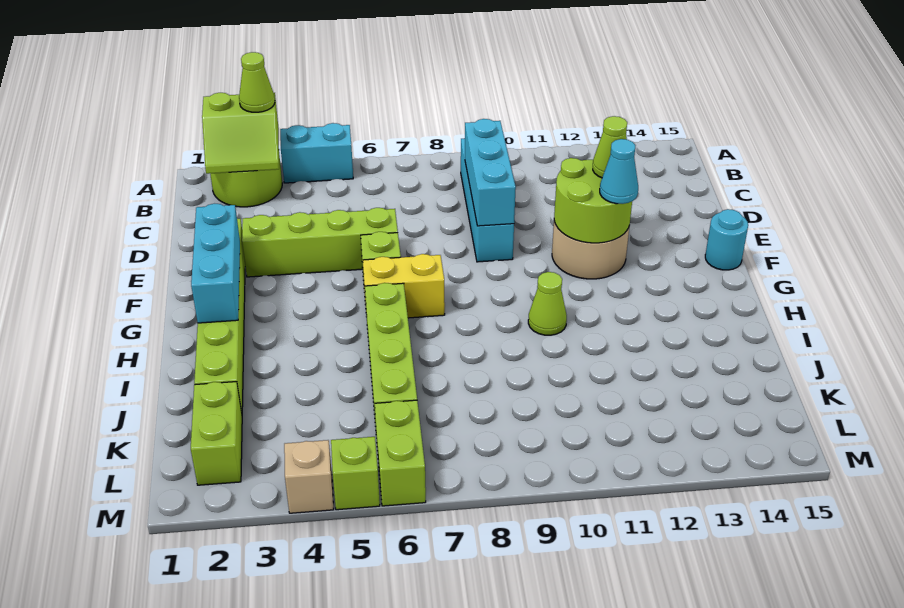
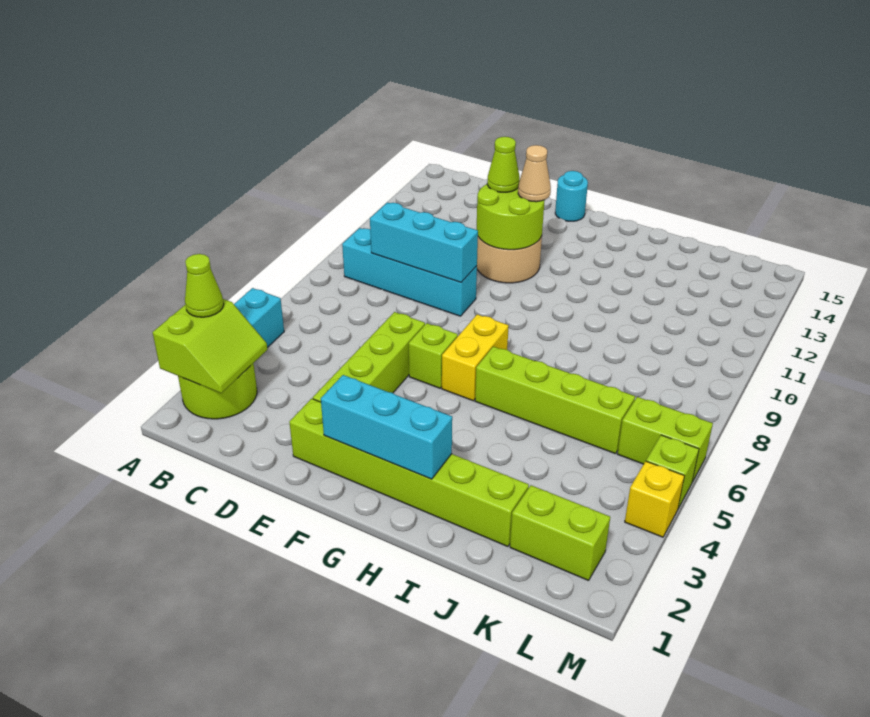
cyan cone F12 level 3 -> tan cone F12 level 3
lime cone H10 level 1 -> none
tan brick M4 level 1 -> yellow brick M4 level 1

